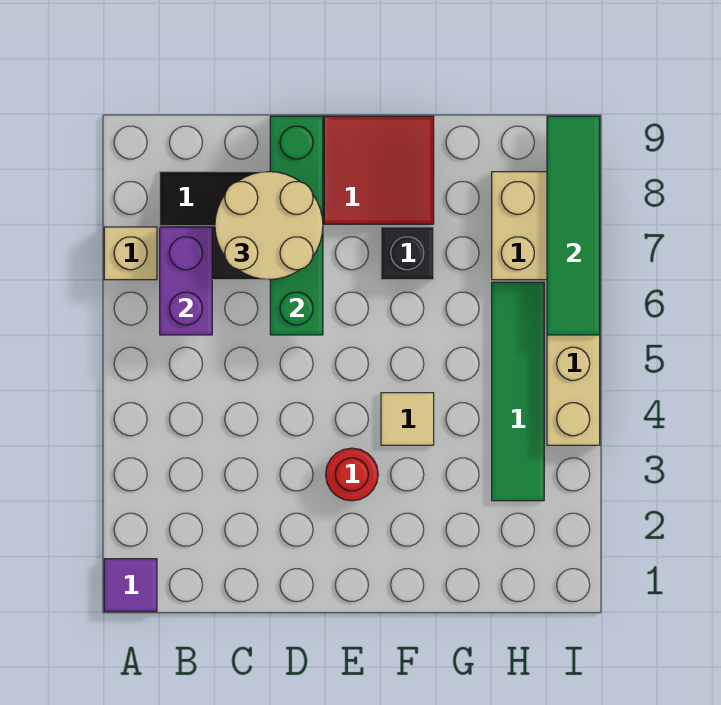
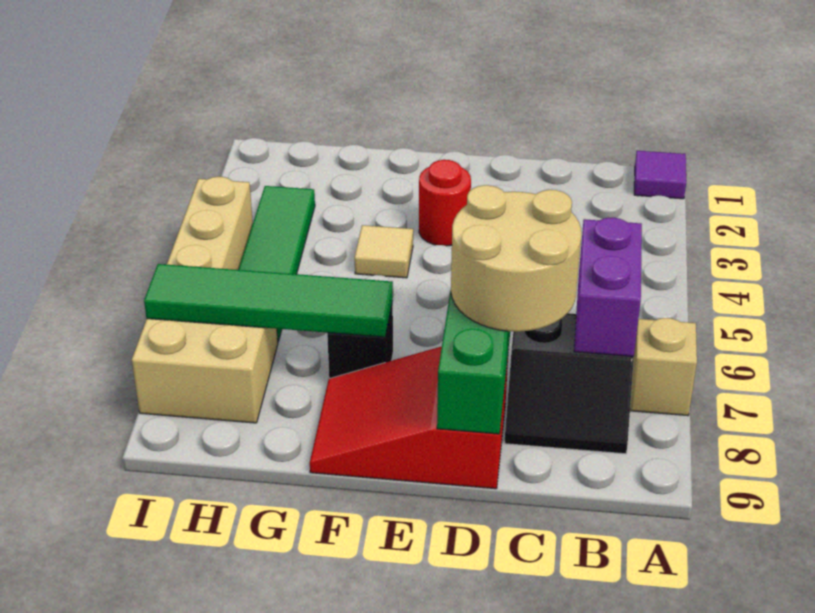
green tile I6:I9 level 2 -> green tile F7:I7 level 2

